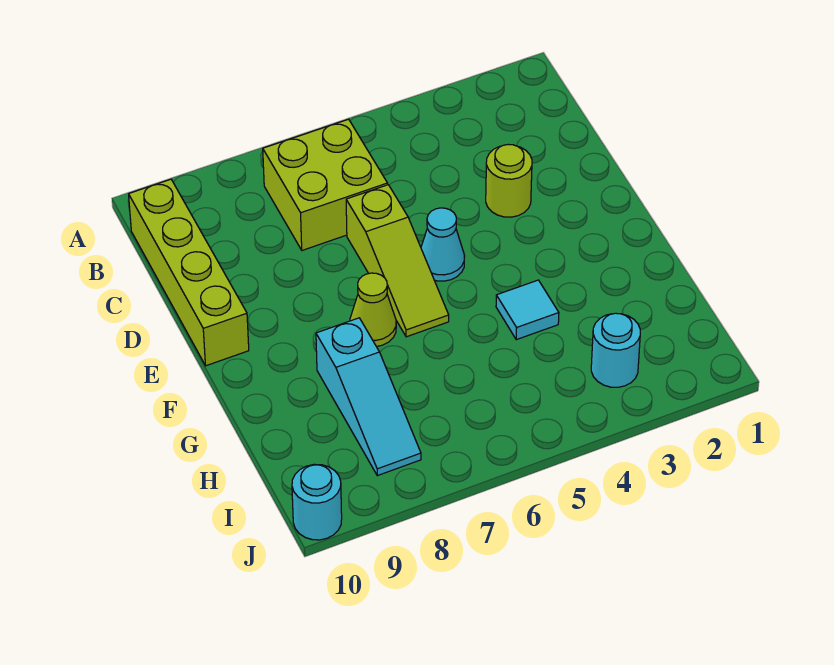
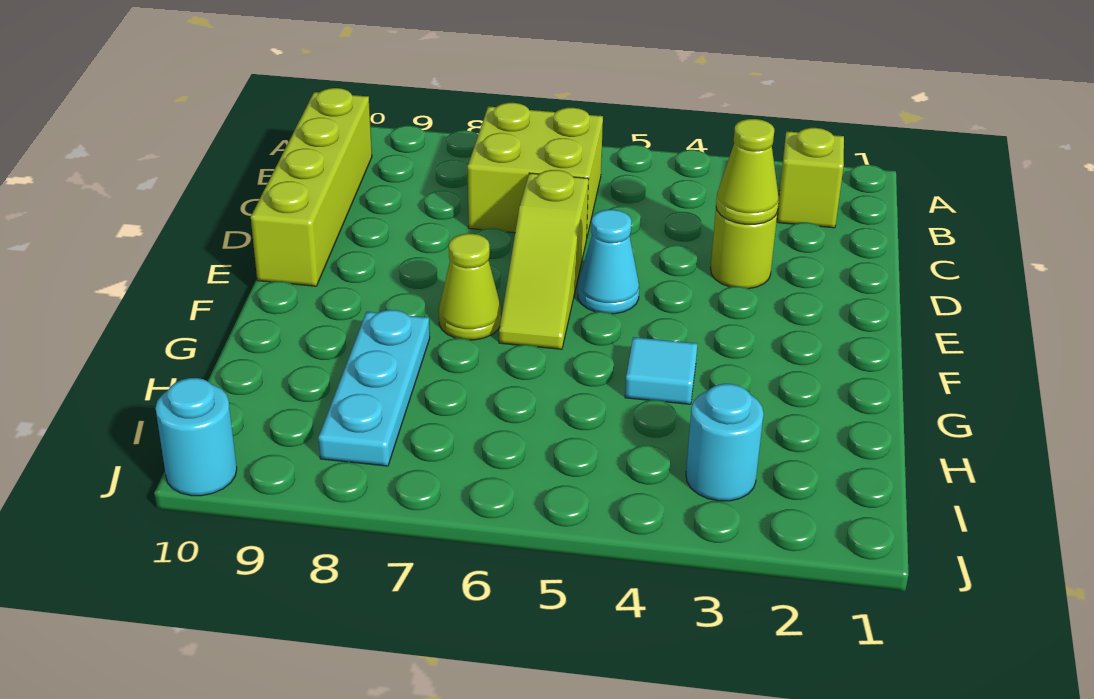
none -> lime brick B2 level 1
none -> lime cone D3 level 2
cyan slope G8:I8 level 1 top G -> cyan plate G8:I8 level 1

